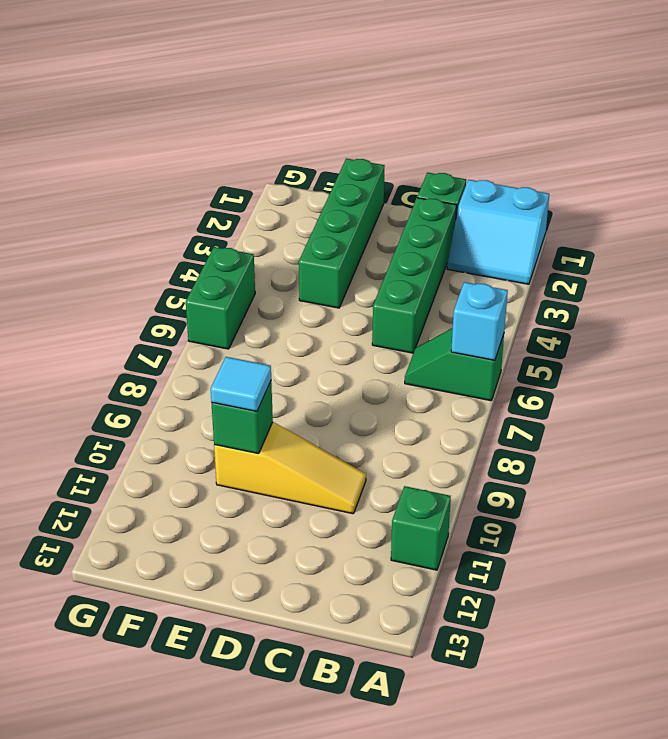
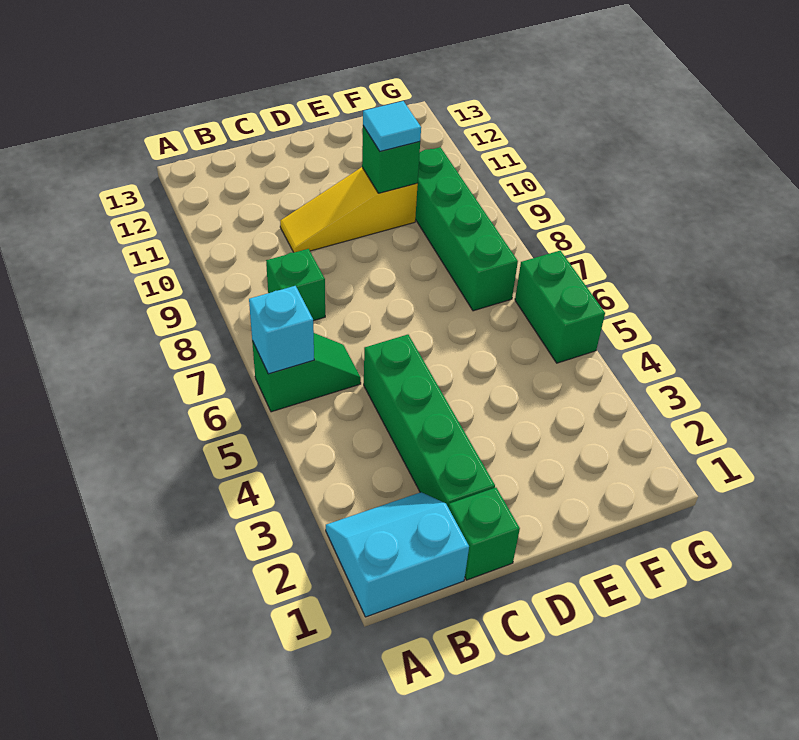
green brick A11 level 1 -> green brick B8 level 1
green brick E1:E4 level 1 -> green brick F7:F10 level 1

